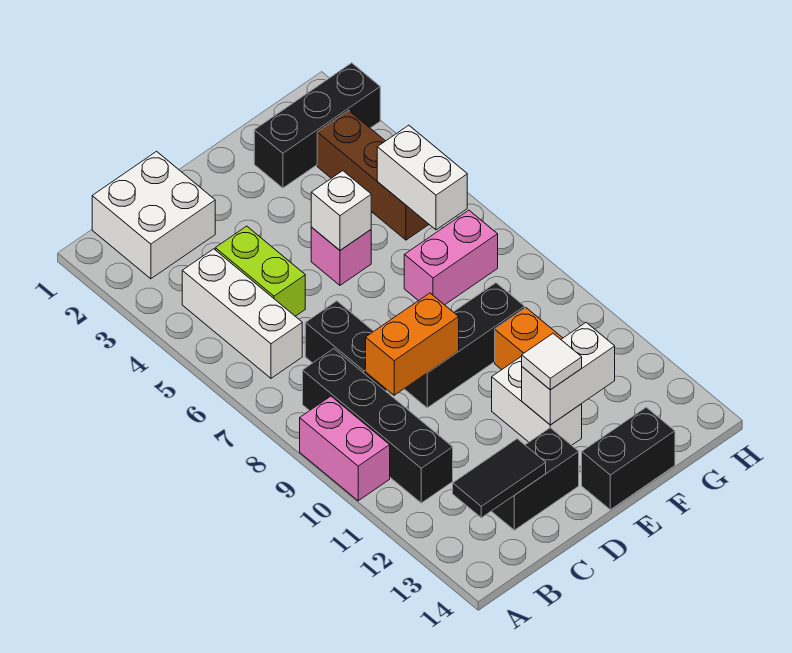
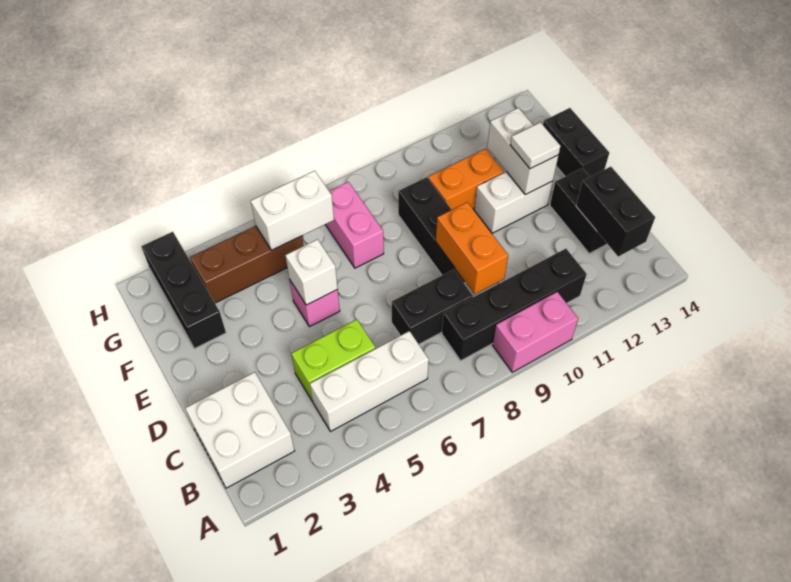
black tile B13:C13 level 2 -> black brick B13:C13 level 2

